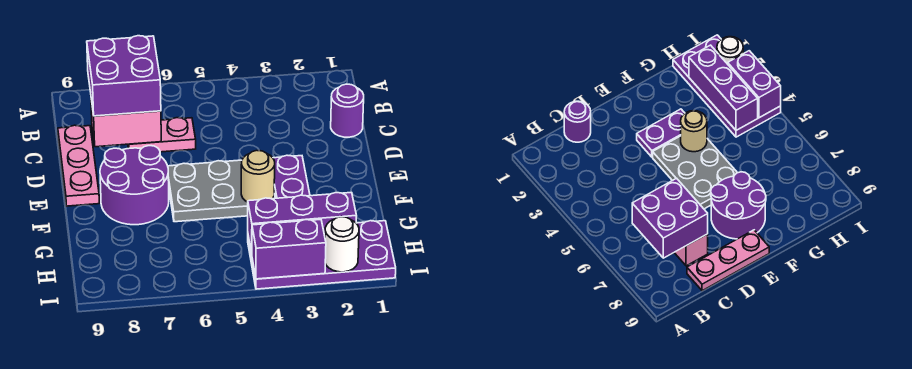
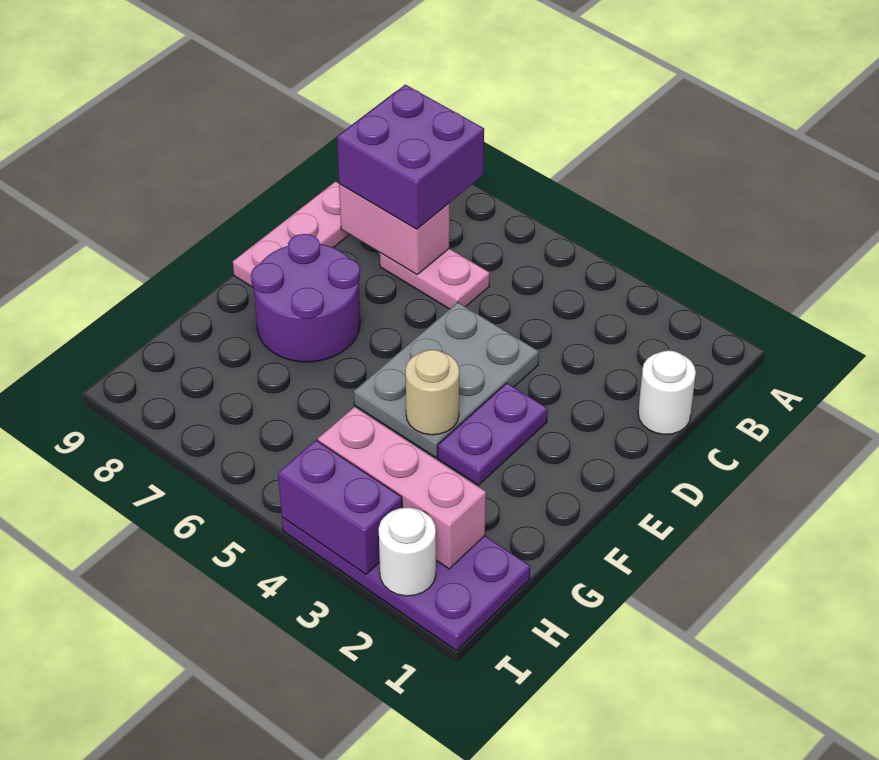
purple round brick C1 level 1 -> white round brick C1 level 1
grey plate E4:F6 level 1 -> grey plate D4:F5 level 1
purple brick H2:H4 level 2 -> pink brick H2:H4 level 2

